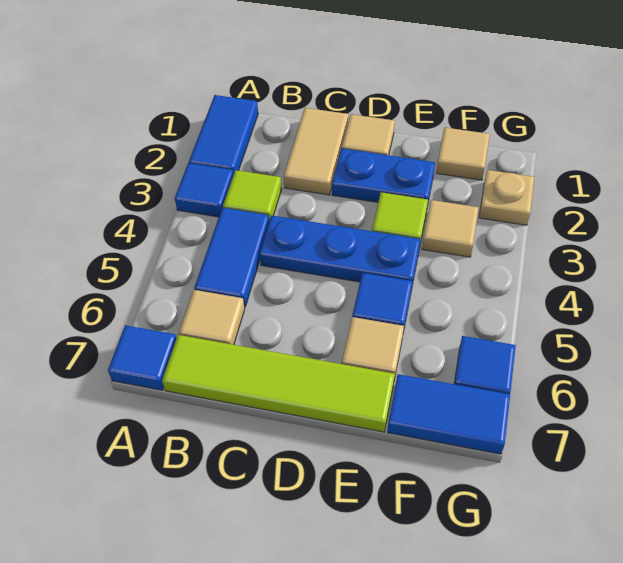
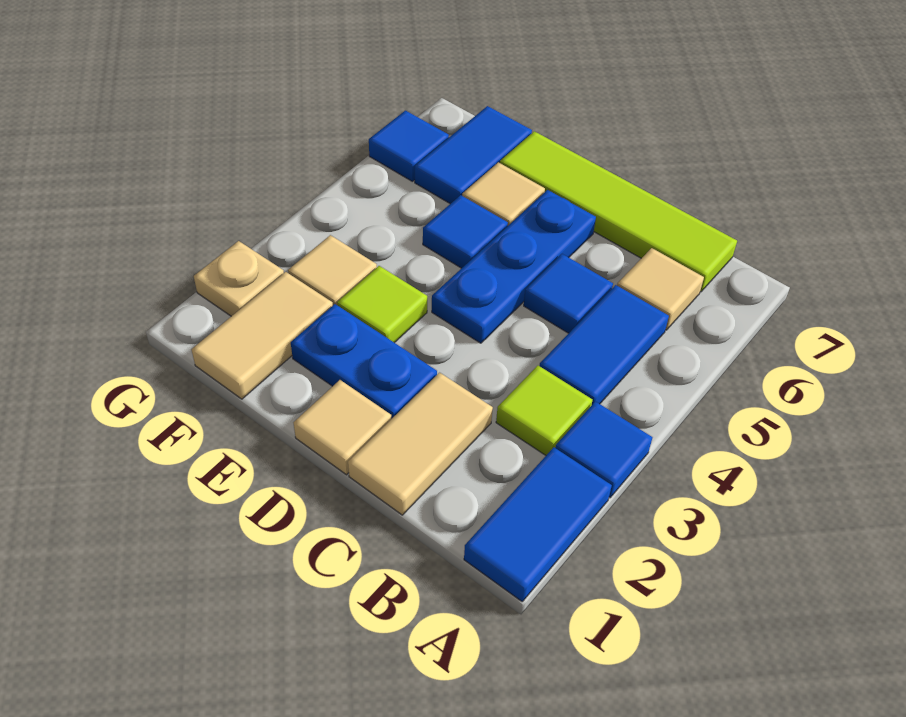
blue tile A7 level 1 -> blue tile C5 level 1
blue plate C4:E4 level 1 -> blue plate D4:D6 level 1
tan tile F1 level 1 -> tan tile F1:F2 level 1
blue tile F7:G7 level 1 -> blue tile F6:F7 level 1

